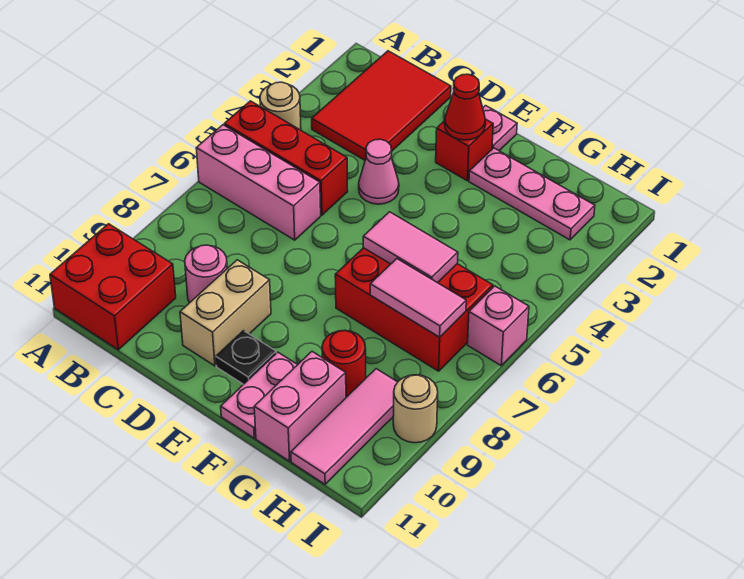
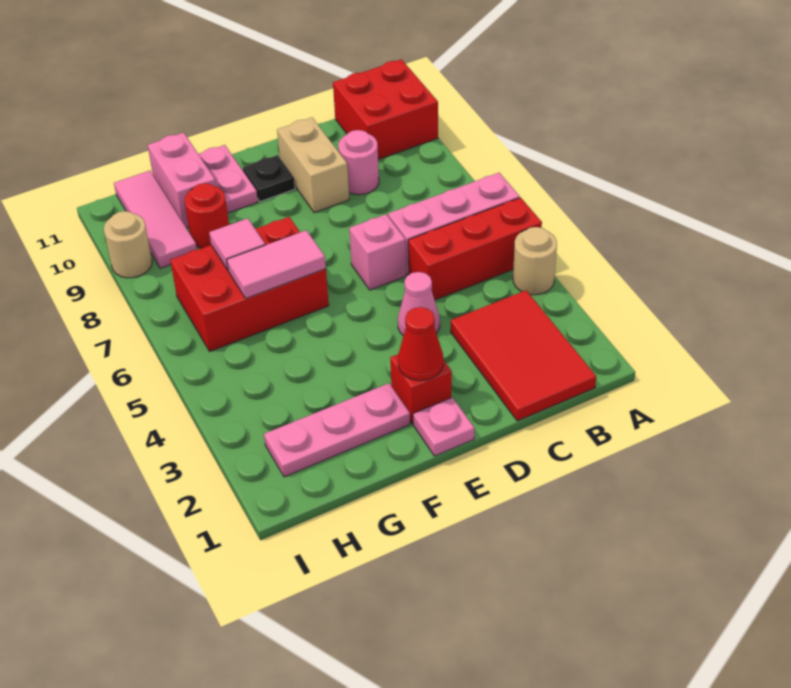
pink tile G7:H7 level 2 -> pink tile G7 level 2
pink brick I6 level 1 -> pink brick D6 level 1

